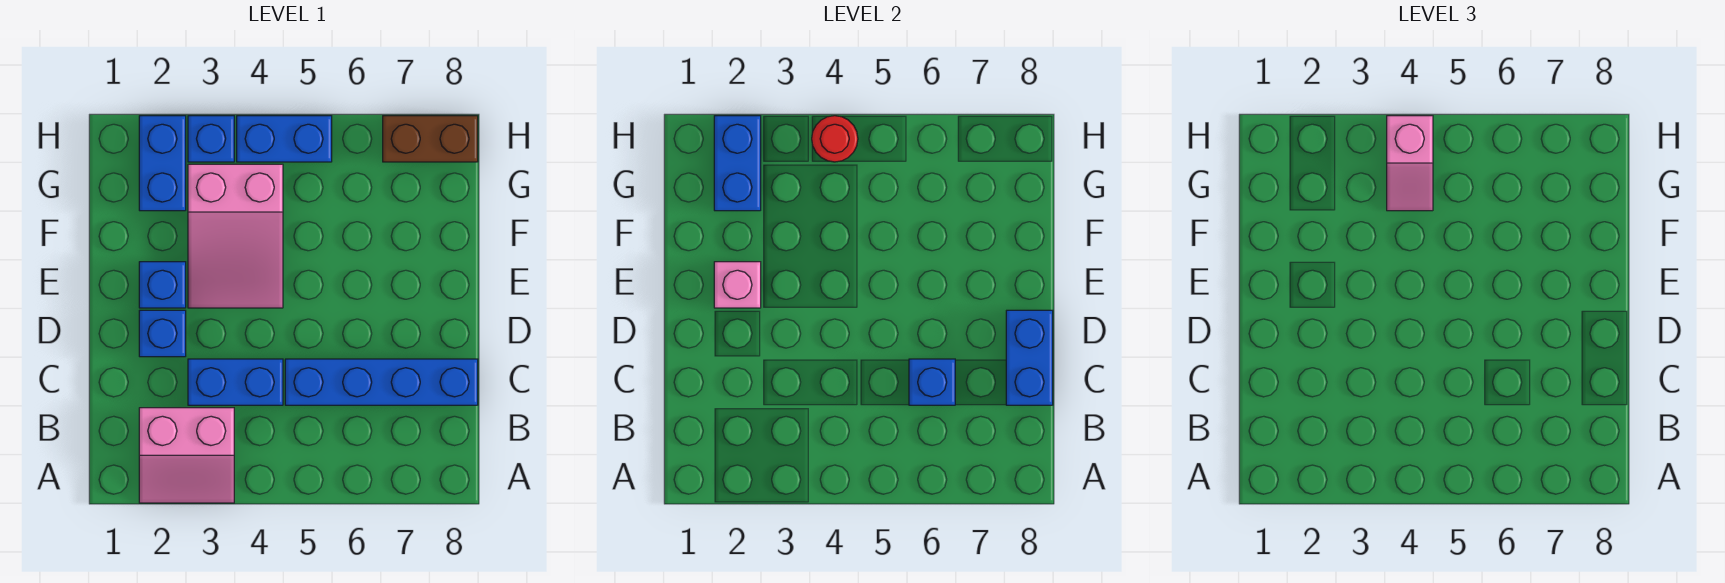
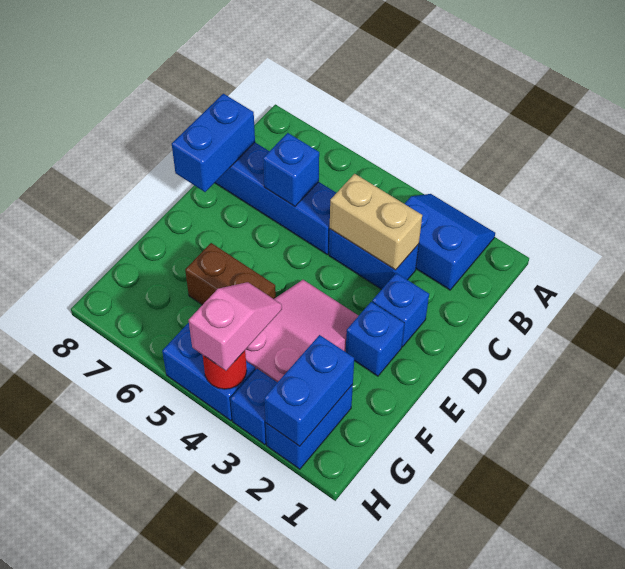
pink slope A2:B3 level 1 top B -> blue slope A2:B3 level 1 top B
none -> tan brick C3:C4 level 2
pink brick E2 level 2 -> none
brown brick H7:H8 level 1 -> brown brick F5:F6 level 1

